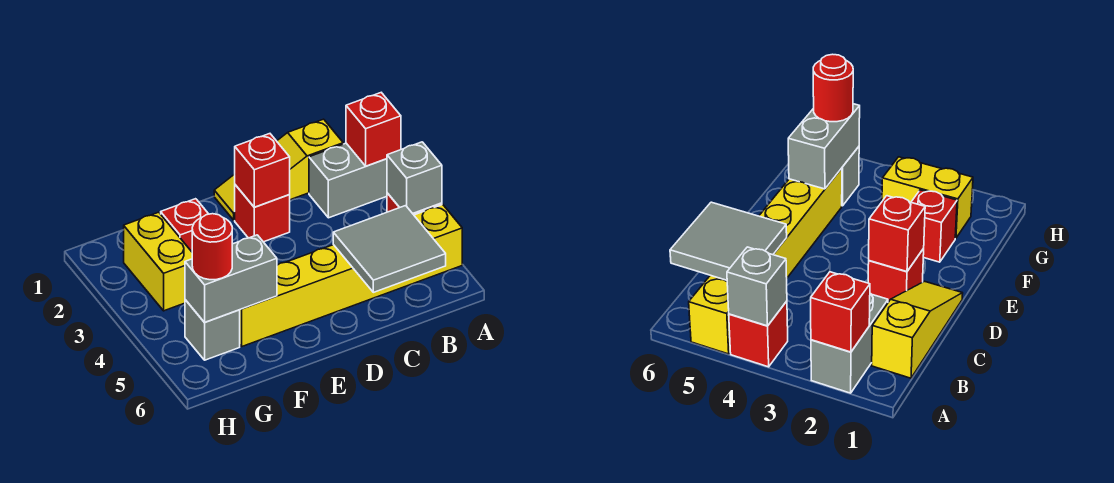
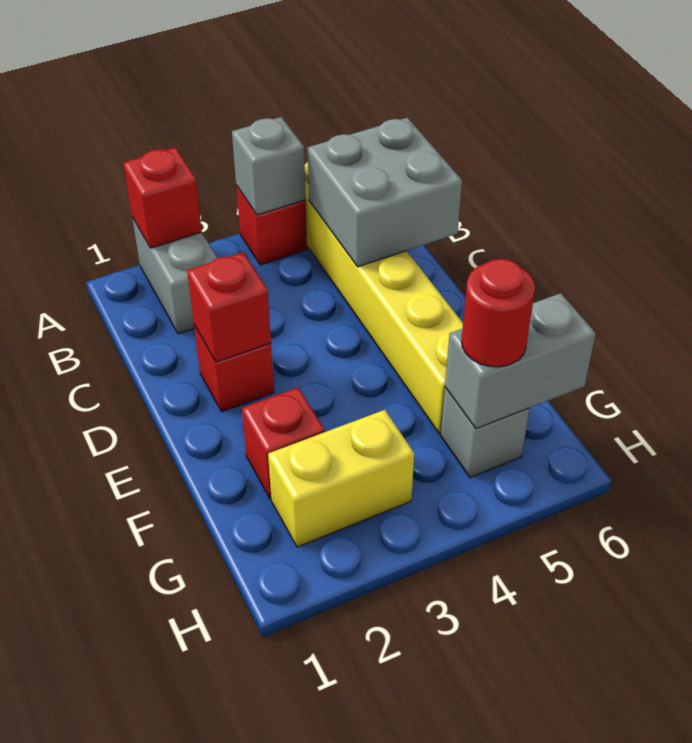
yellow slope B1:D1 level 1 top B -> none
grey tile B5:C6 level 2 -> grey brick B5:C6 level 2
grey brick F5:G5 level 2 -> grey brick G5:G6 level 2

